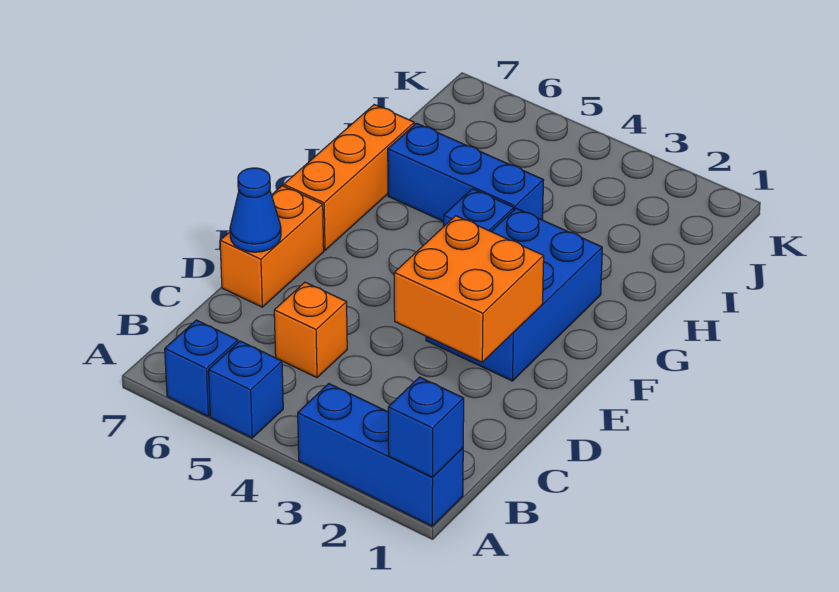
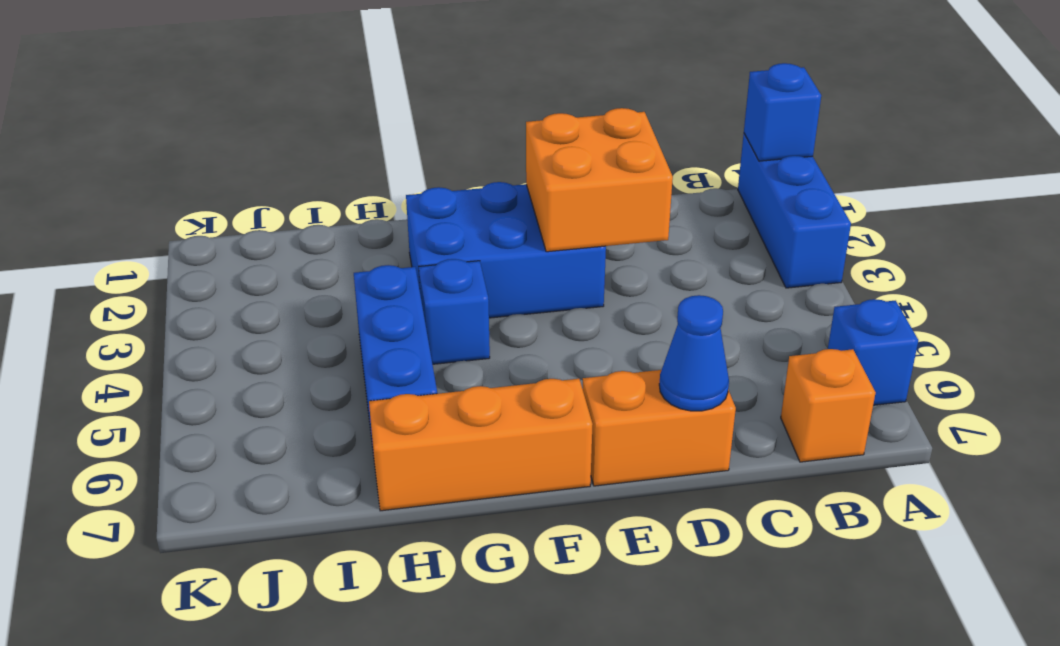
blue brick A5 level 1 -> none
orange brick C5 level 1 -> orange brick B7 level 1

